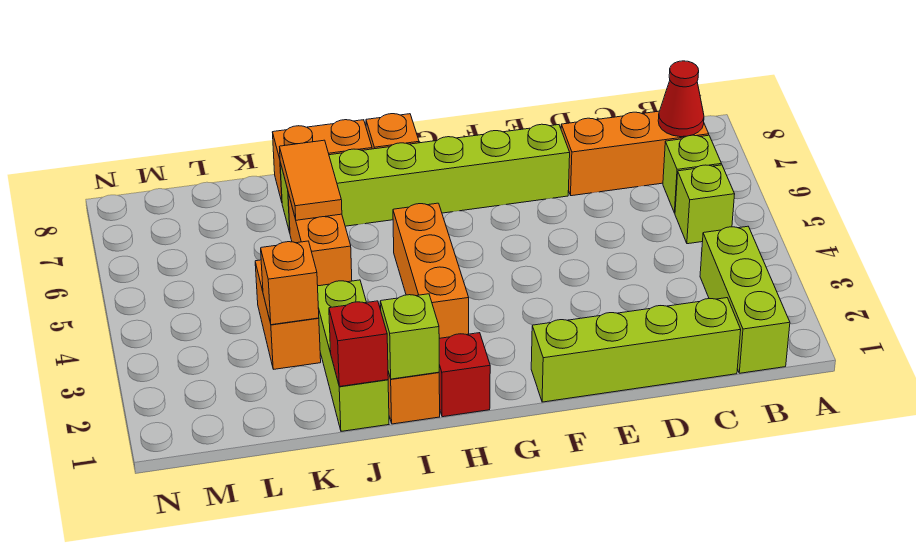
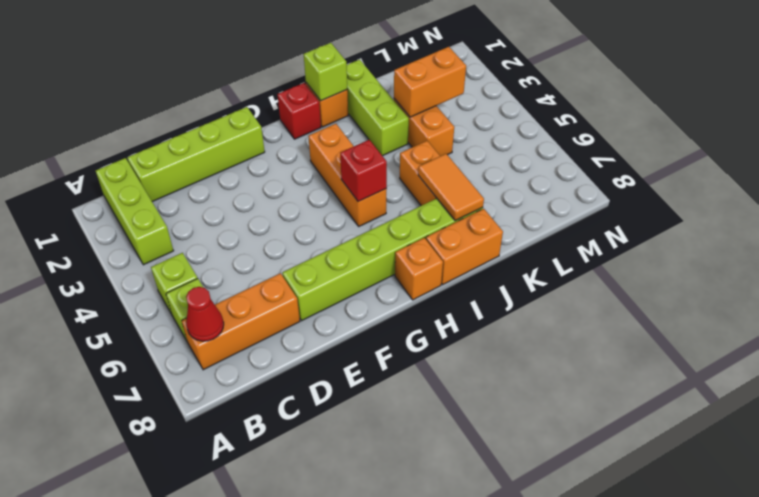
red brick J1 level 2 -> red brick H5 level 2
orange brick K3 level 2 -> orange brick K3:L3 level 2

